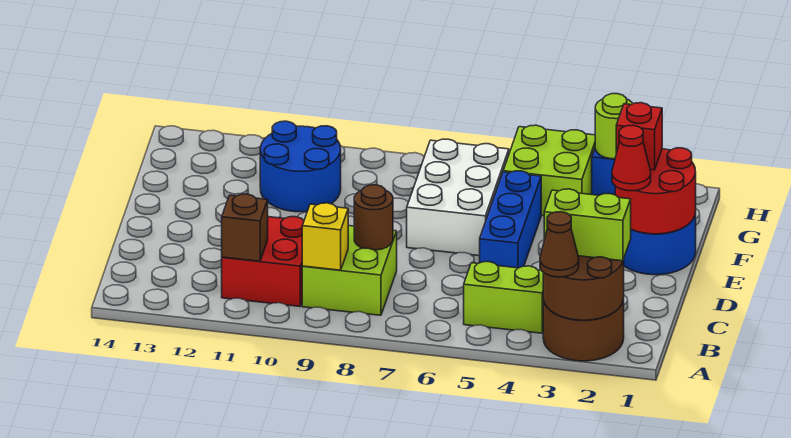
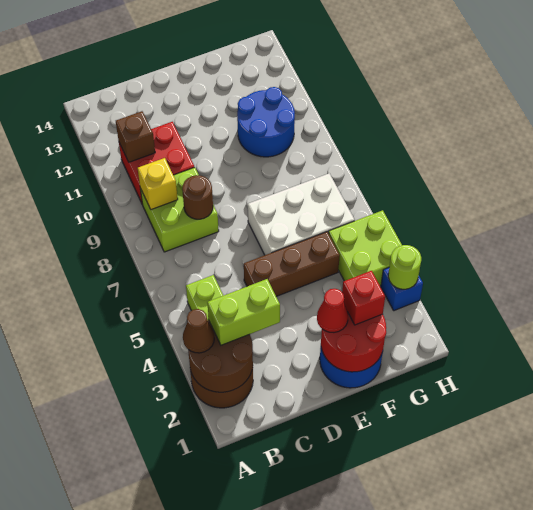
lime brick B2:B3 level 3 -> lime brick B3:C3 level 3
blue brick D5:F5 level 1 -> brown brick D5:F5 level 1

